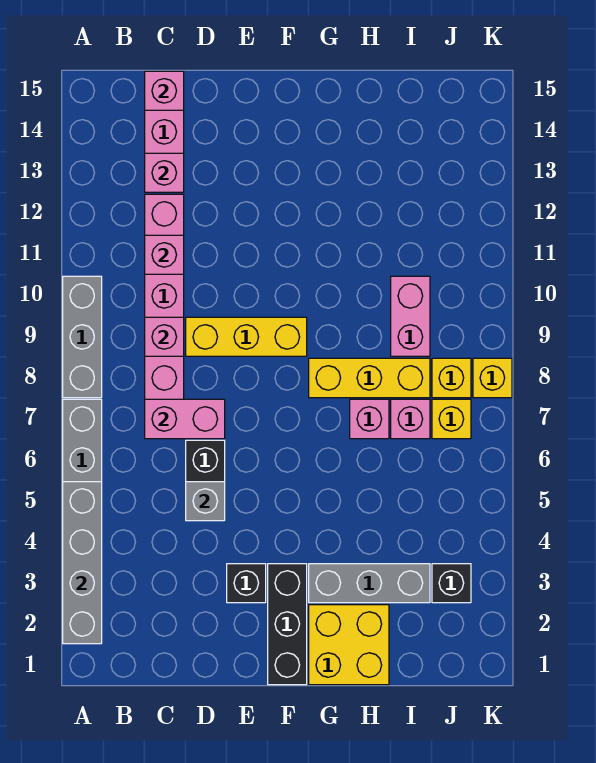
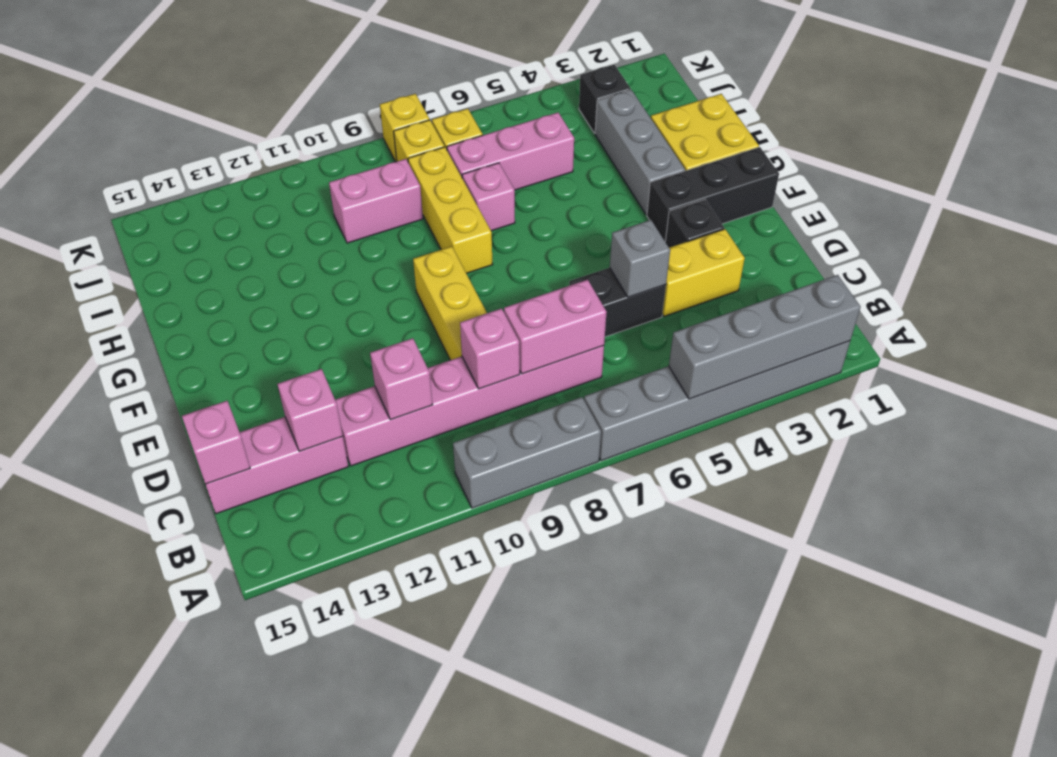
pink brick C7:D7 level 2 -> pink brick C7:C8 level 2
none -> yellow brick D3:D4 level 1
pink brick I7 level 1 -> pink brick I5:I7 level 1

